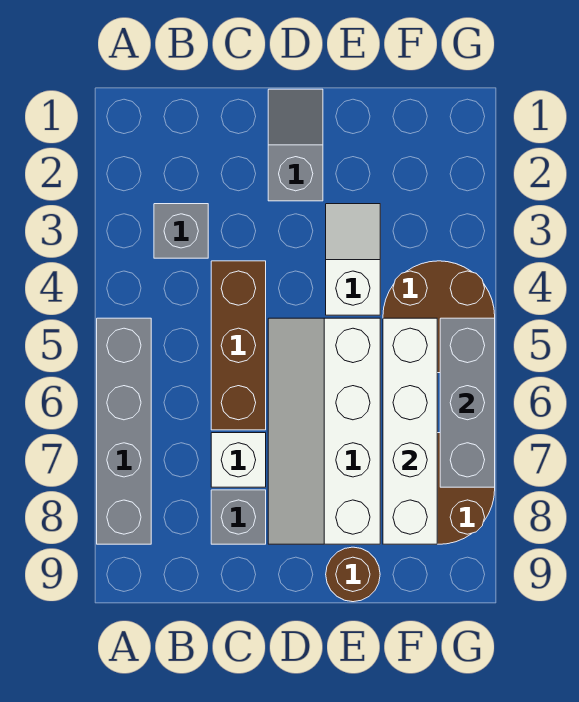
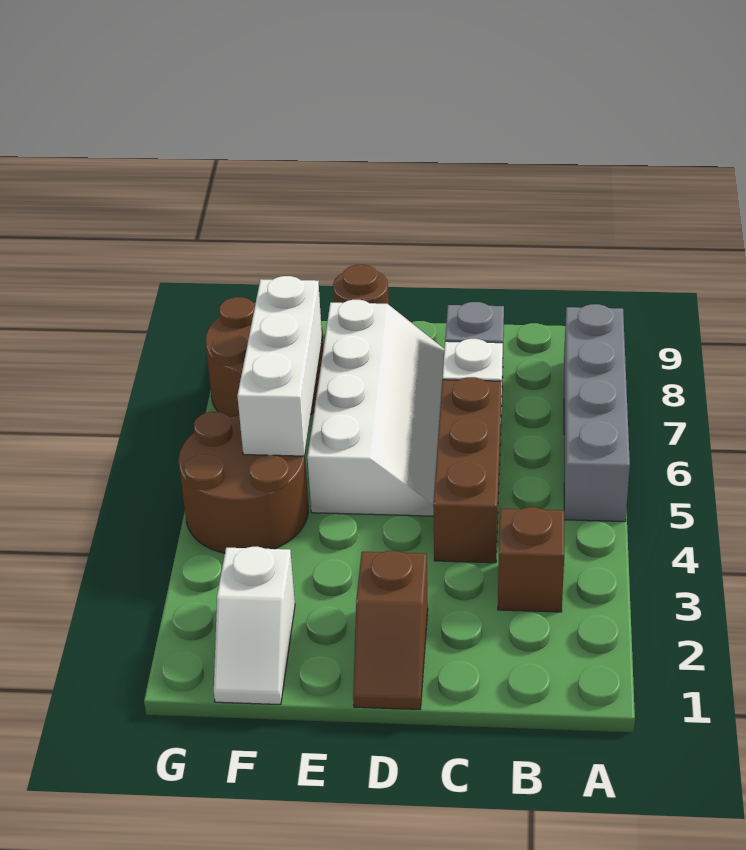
grey brick B3 level 1 -> brown brick B3 level 1
grey slope D1:D2 level 1 top 2 -> brown slope D1:D2 level 1 top 2
white slope E3:E4 level 1 top 4 -> white slope F1:F2 level 1 top 2
white brick F5:F8 level 2 -> white brick F5:F7 level 2
grey brick G5:G7 level 2 -> none

